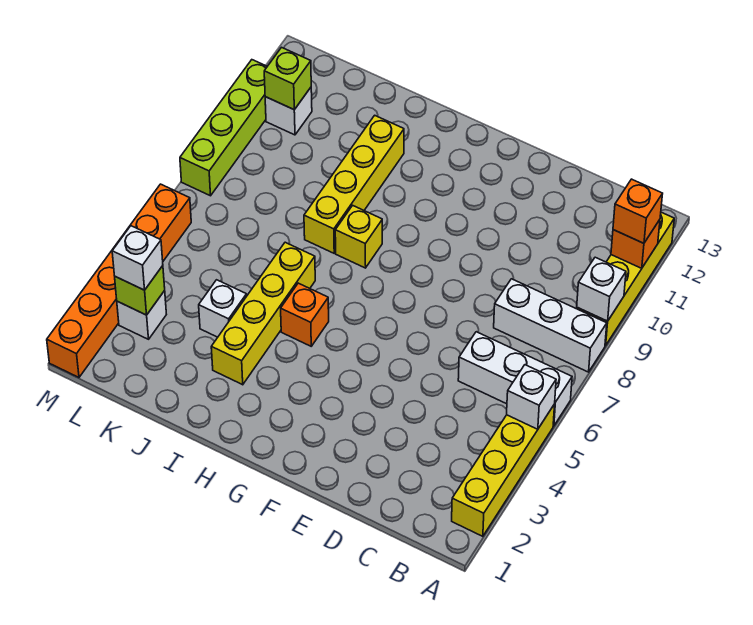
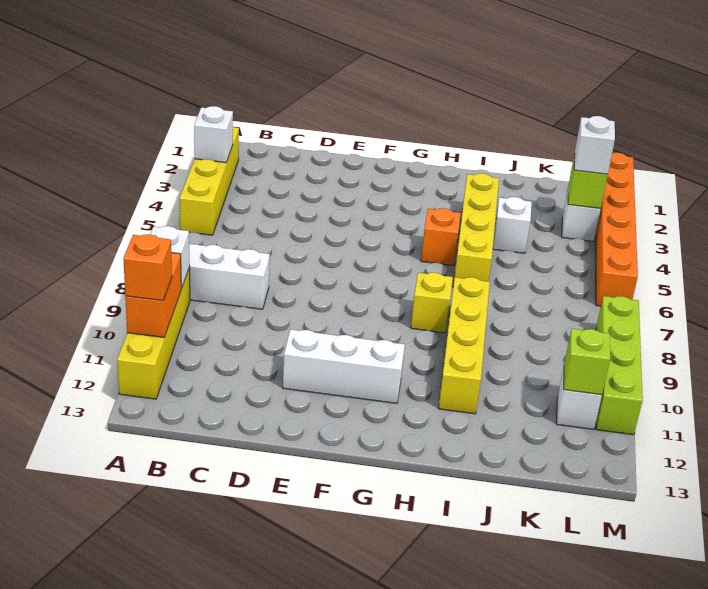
white brick A5 level 2 -> white brick A3 level 2
white brick A6:C6 level 1 -> white brick E11:G11 level 1
orange brick A11 level 2 -> orange brick A10:A11 level 2

